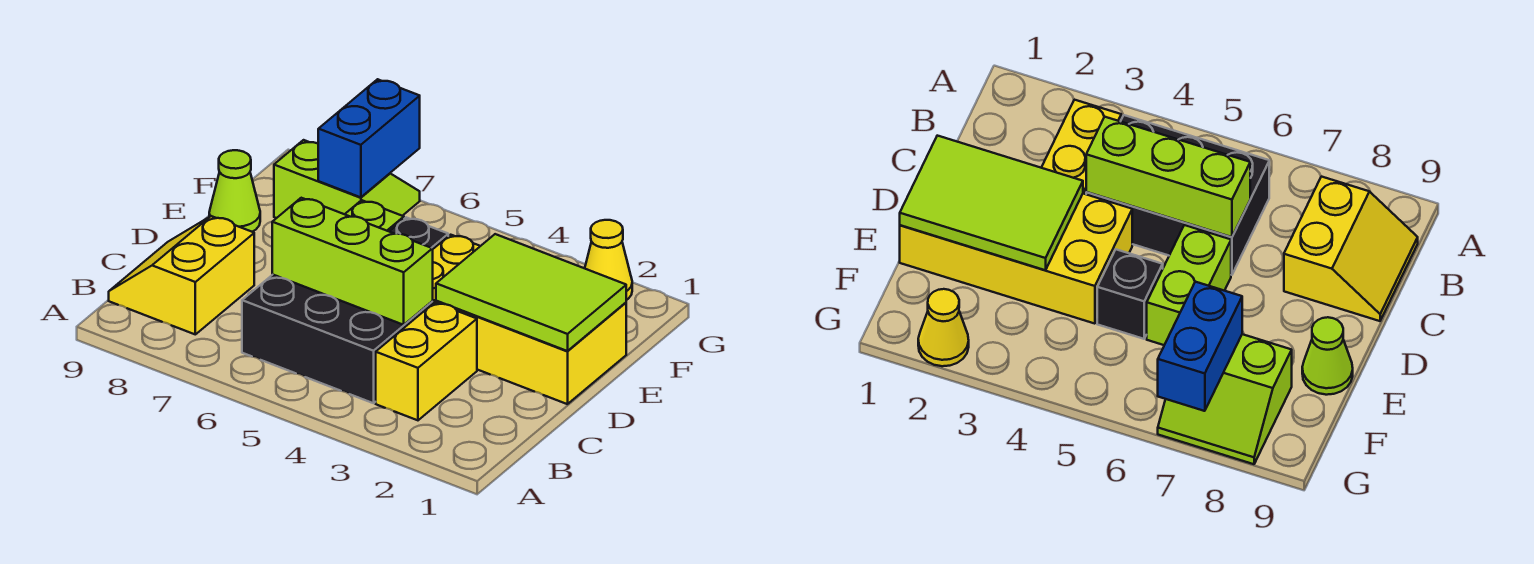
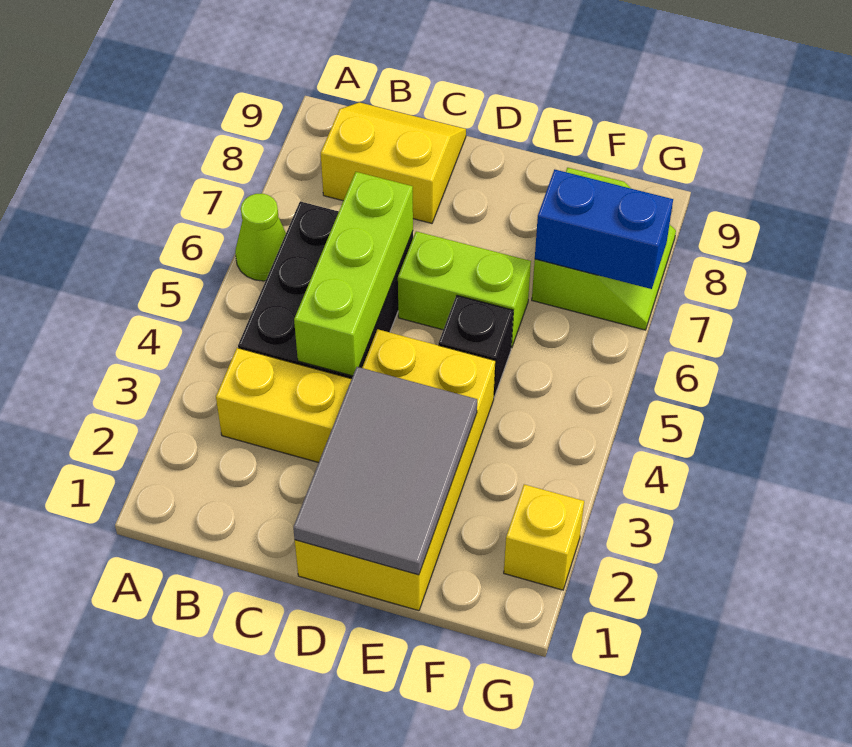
lime tile D1:E3 level 2 -> grey tile D1:E3 level 2
lime cone E9 level 1 -> lime cone A6 level 1
yellow cone G2 level 1 -> yellow brick G2 level 1

